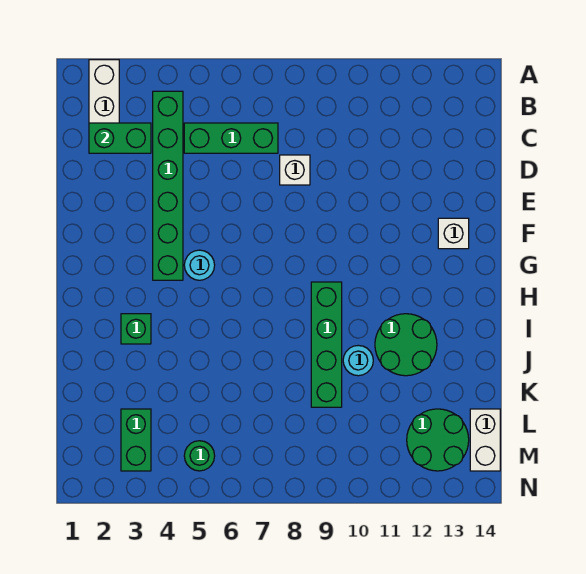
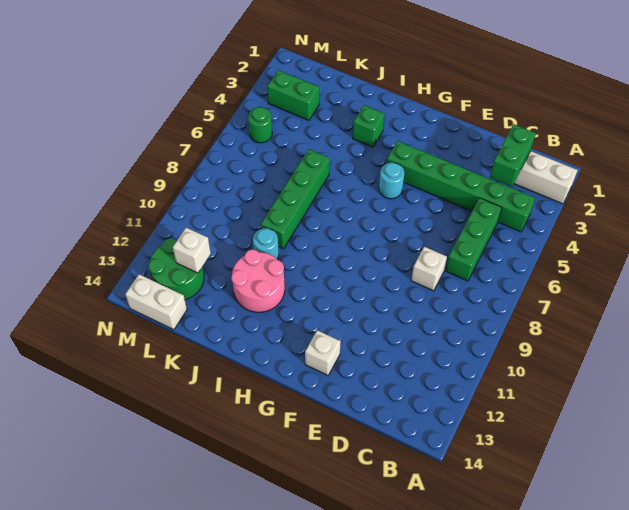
green brick H9:K9 level 1 -> green brick J6:J9 level 1
green round brick I11:J12 level 1 -> pink round brick I11:J12 level 1
none -> white brick L12 level 2

